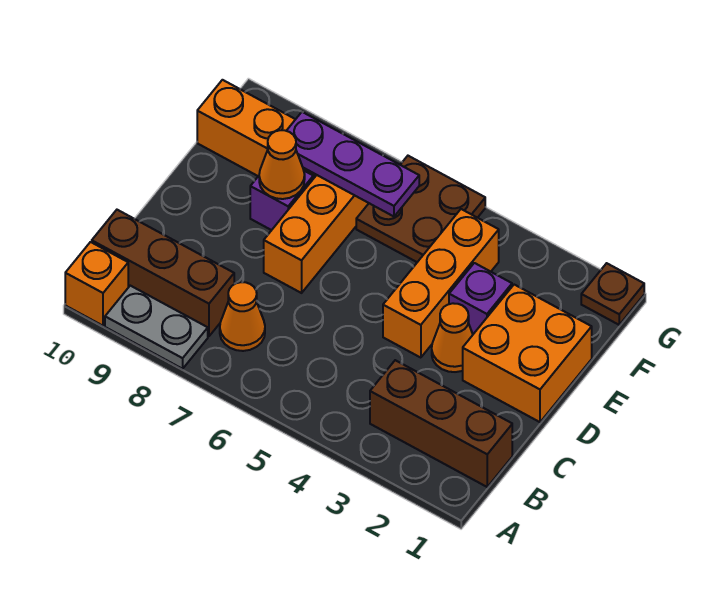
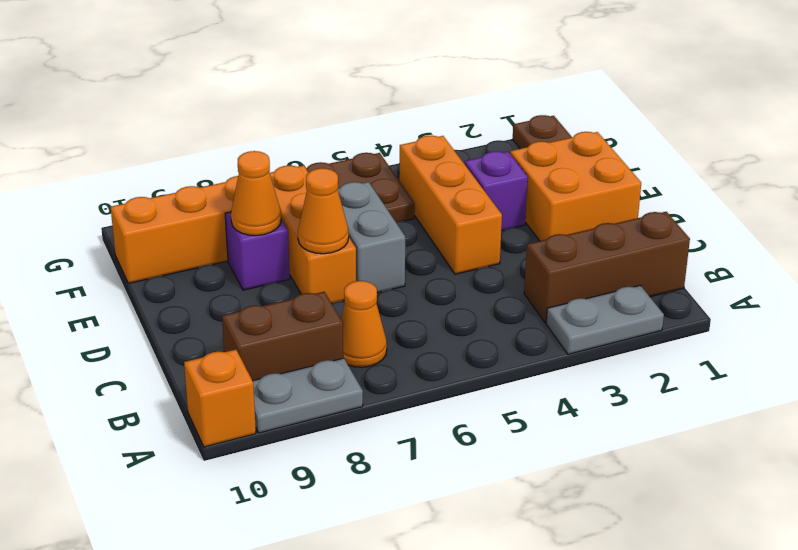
none -> grey plate A2:A3 level 1
brown brick B8:B10 level 1 -> brown brick B8:B9 level 1
orange cone D3 level 1 -> orange cone D7 level 2
none -> grey brick D6:E6 level 1
purple plate F6:F8 level 2 -> none

